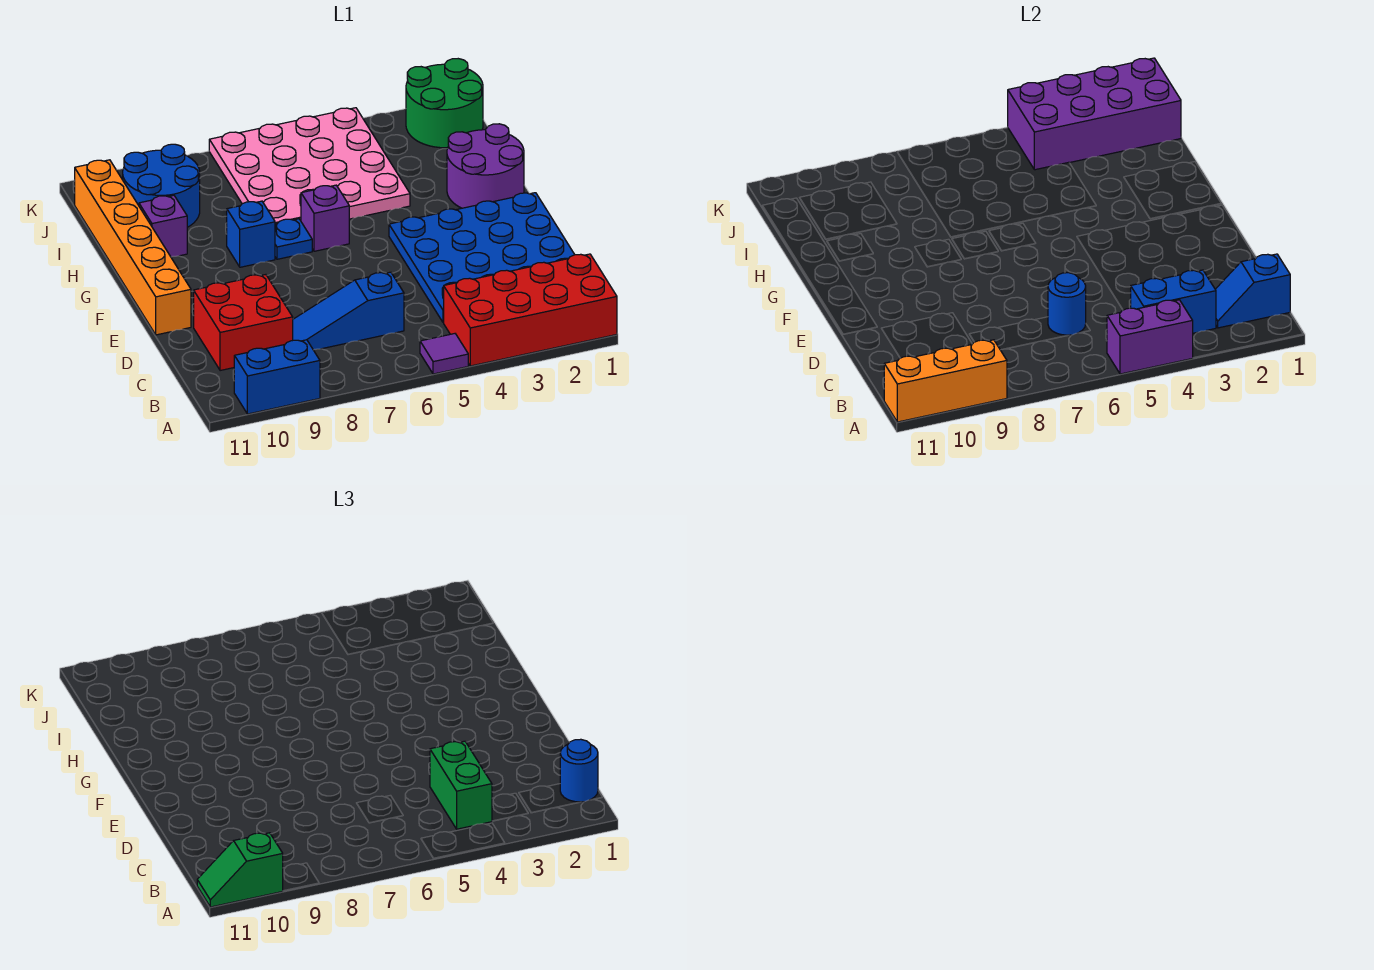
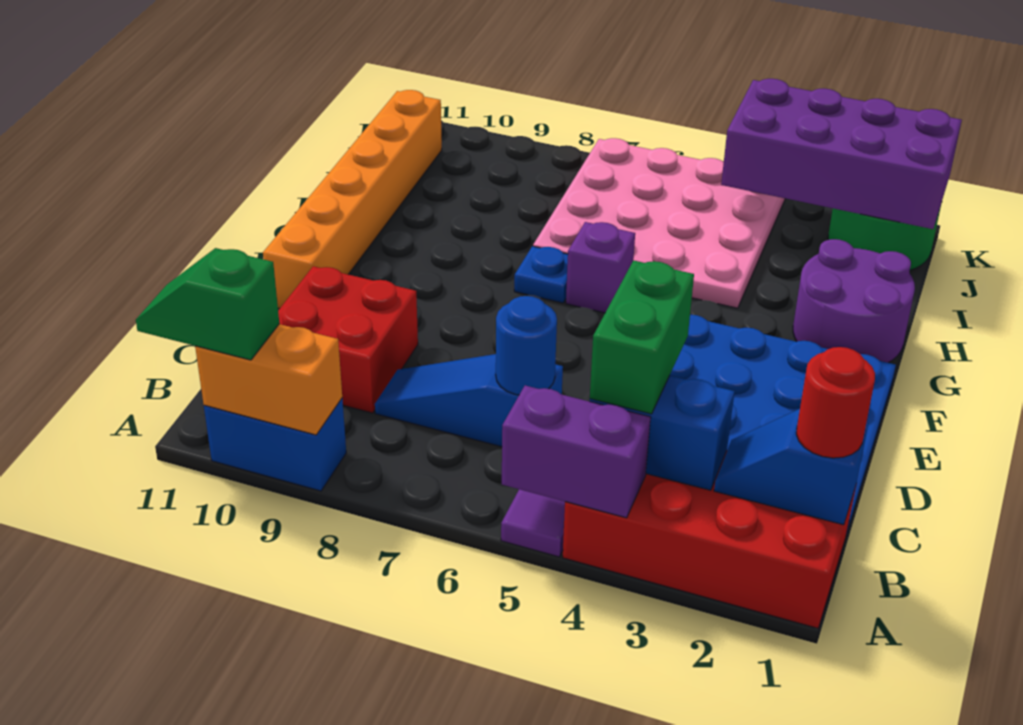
orange brick A9:A11 level 2 -> orange brick A9:A10 level 2
blue round brick B1 level 3 -> red round brick B1 level 3
blue brick G8 level 1 -> none
purple brick H10 level 1 -> none
blue round brick I9:J10 level 1 -> none

